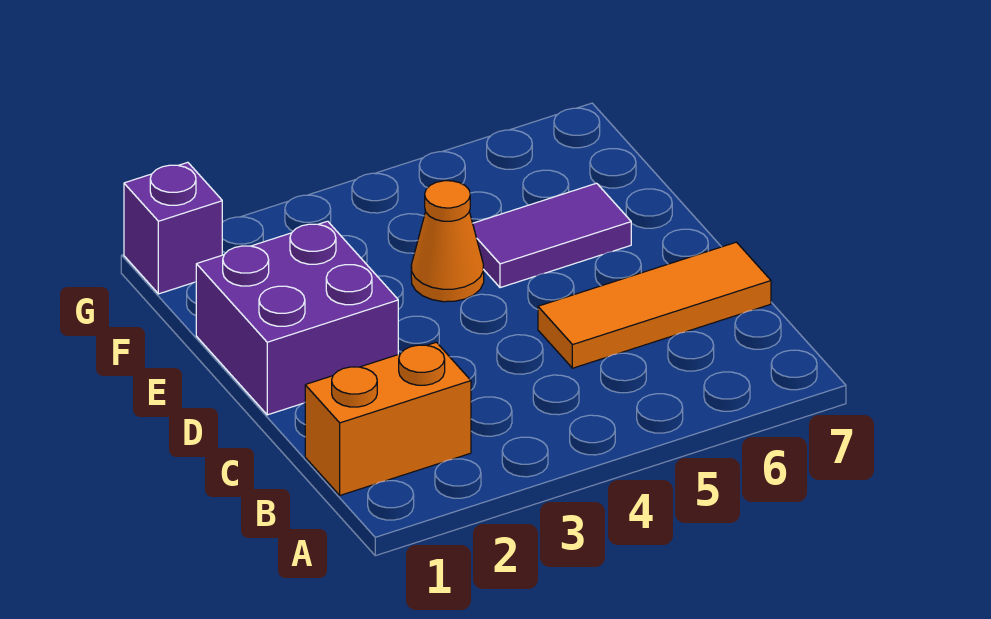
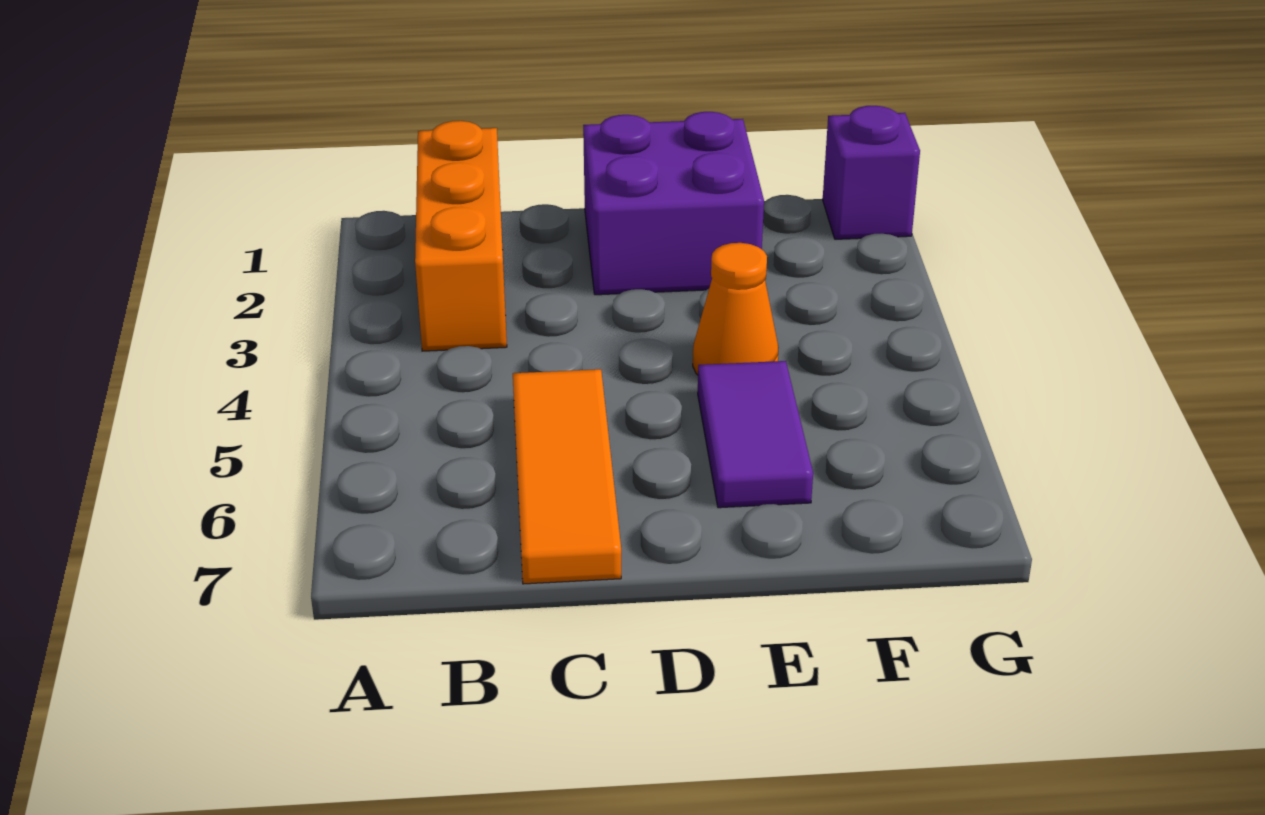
orange brick B1:B2 level 1 -> orange brick B1:B3 level 1

